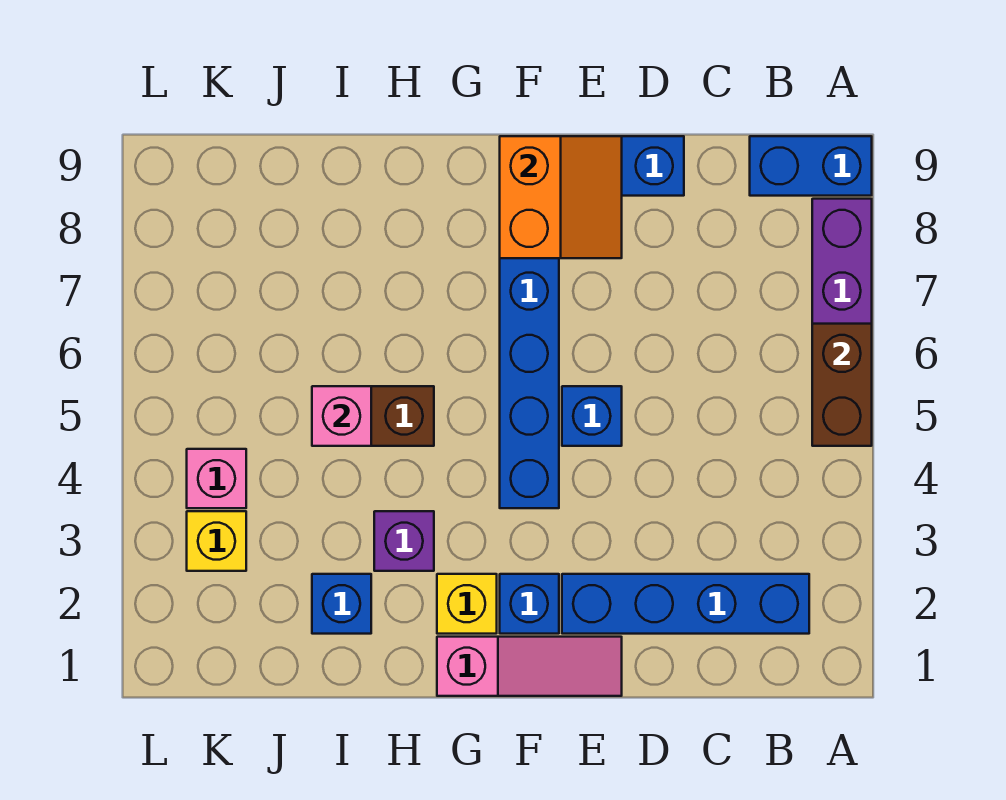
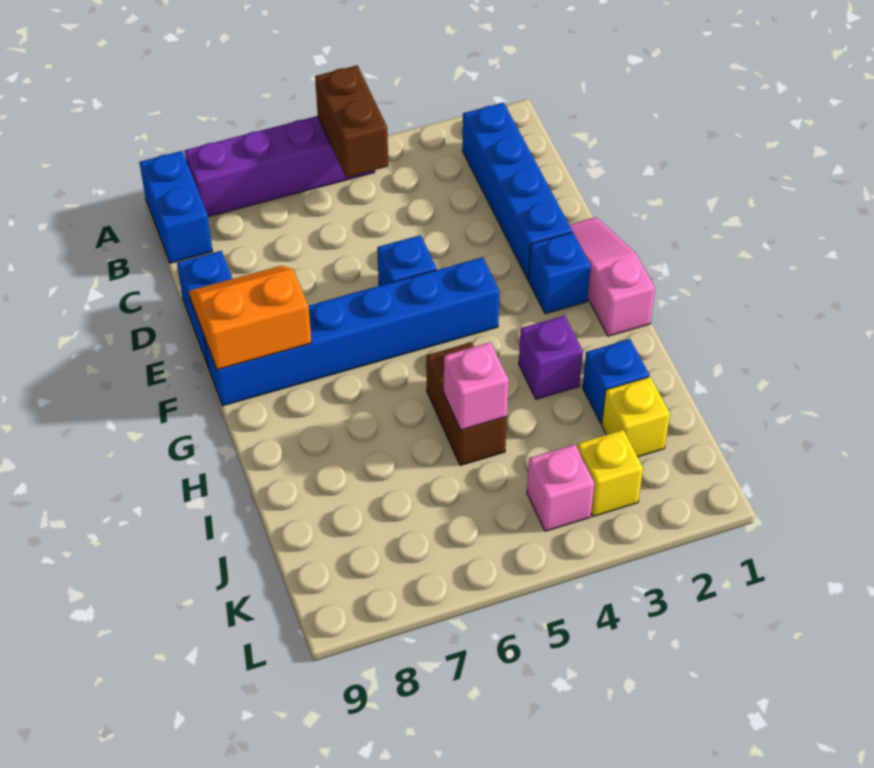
brown brick A5:A6 level 2 -> brown brick A5:B5 level 2
yellow brick G2 level 1 -> yellow brick J2 level 1

